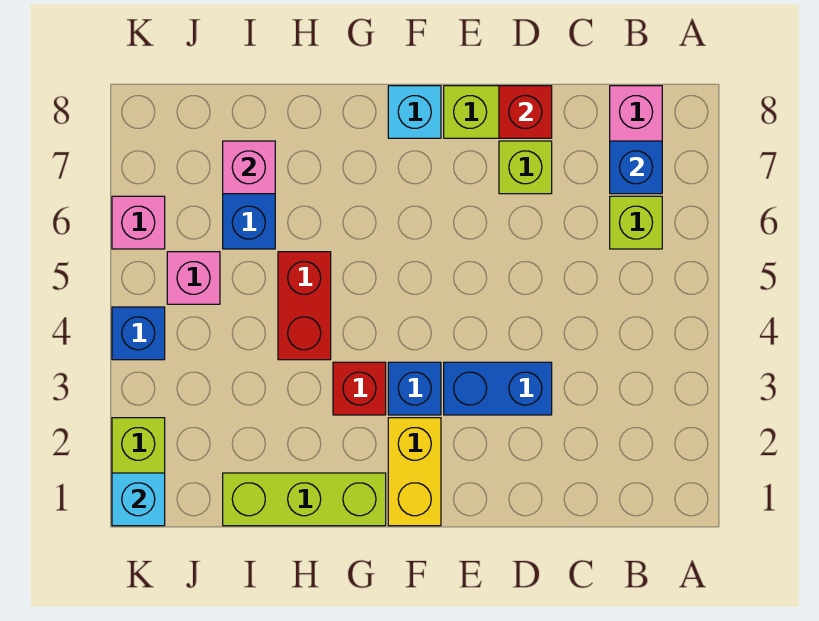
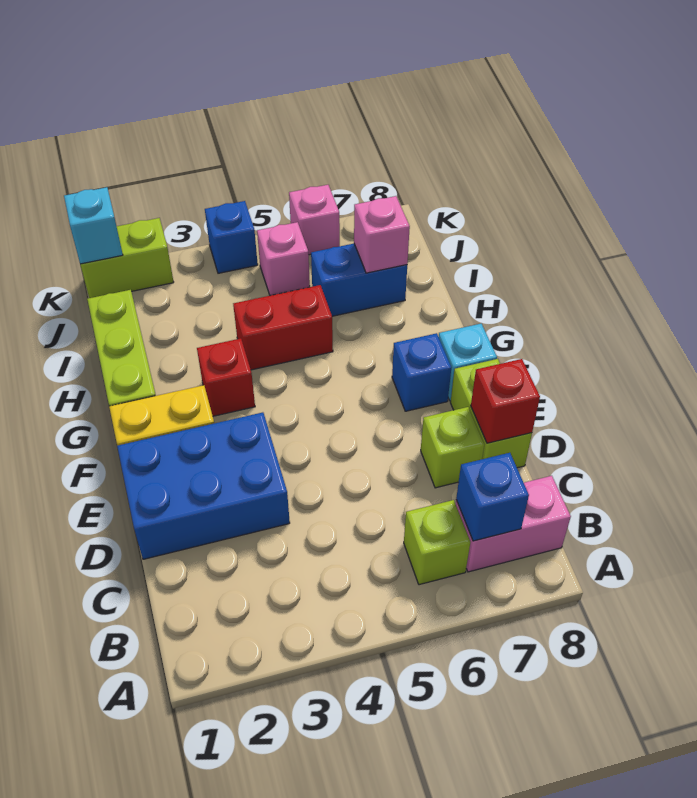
blue brick D3:E3 level 1 -> blue brick D1:E3 level 1
blue brick F3 level 1 -> blue brick F7 level 1

